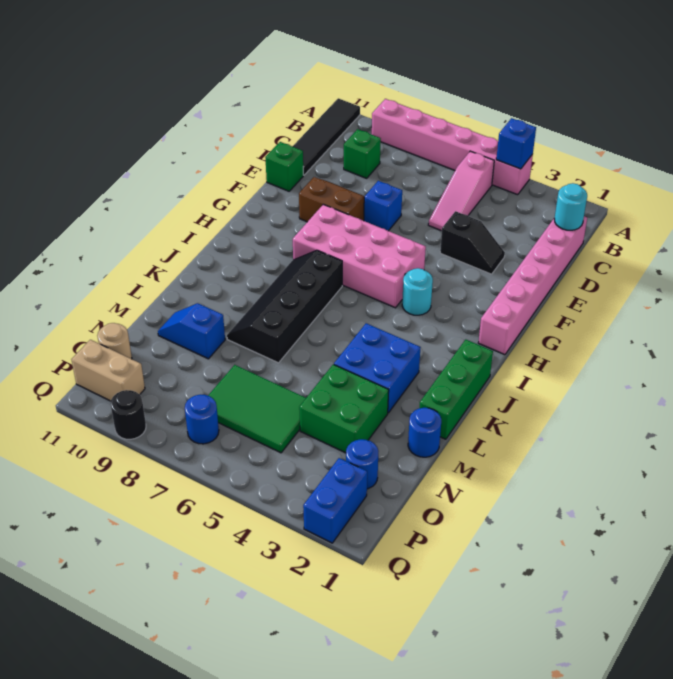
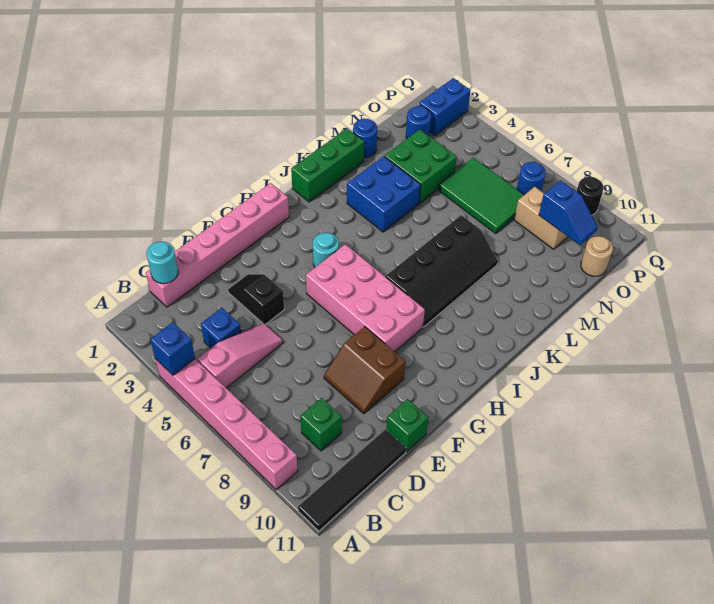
blue brick E7 level 1 -> blue brick C4 level 1
blue slope M9:M10 level 1 top 9 -> blue slope O9:O10 level 2 top 9
tan brick P10:P11 level 1 -> tan brick O8:O9 level 1

